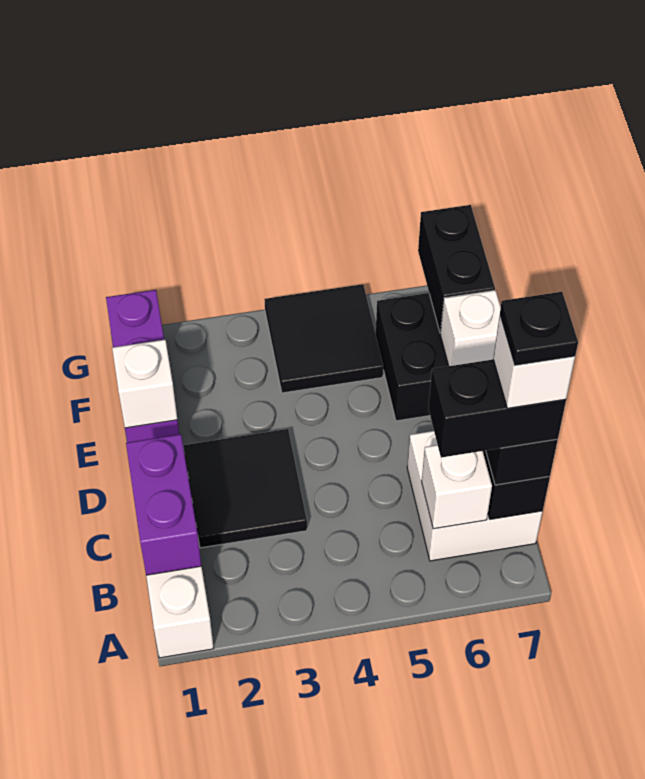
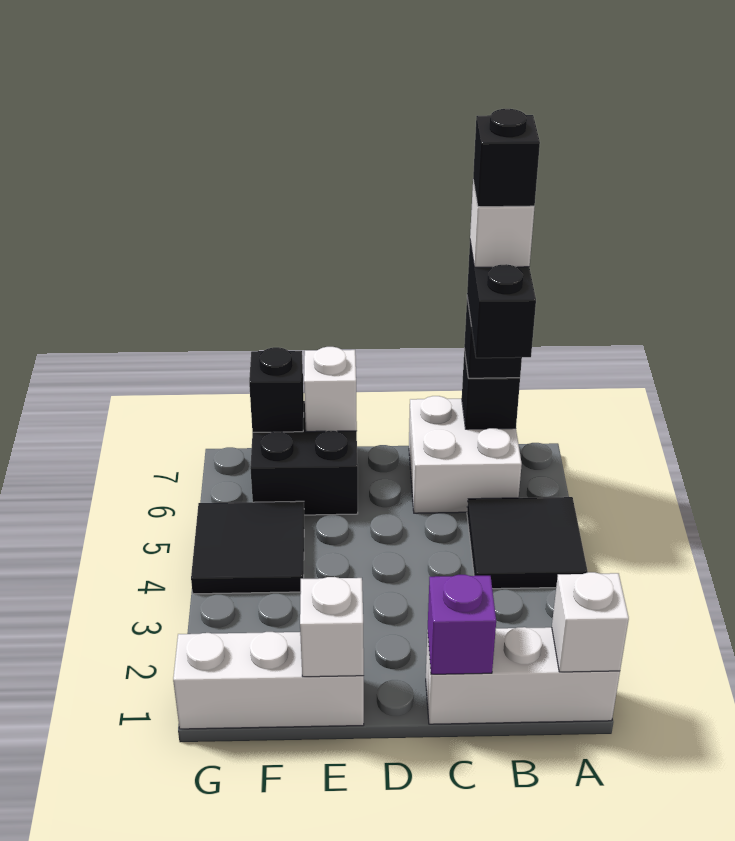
purple brick B1:C1 level 2 -> purple brick C1 level 2
white brick B6 level 2 -> white brick A1 level 2
black plate B7 level 6 -> black brick B7 level 6
black tile C2:D3 level 1 -> black tile A4:B5 level 1
purple brick E1:G1 level 1 -> white brick E1:G1 level 1
black brick F7:G7 level 2 -> black brick F7 level 2

